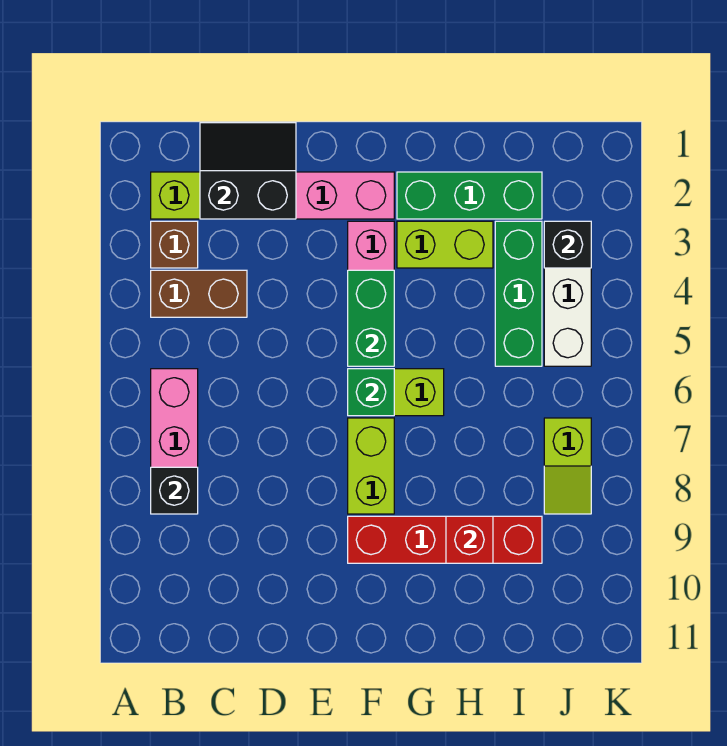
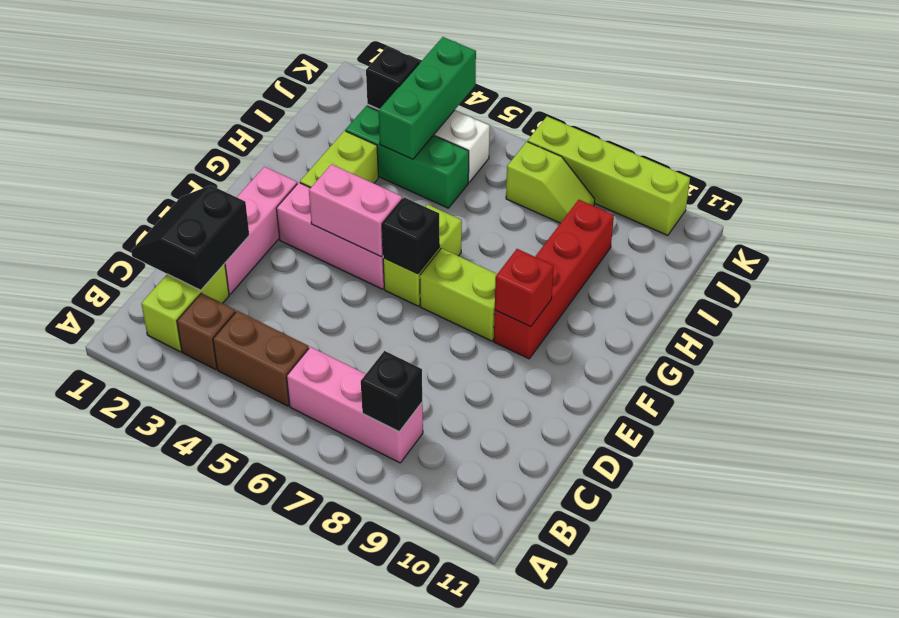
brown brick B4:C4 level 1 -> brown brick B4:B5 level 1
green brick F4:F5 level 2 -> pink brick F4:F5 level 2
green brick F6 level 2 -> black brick F6 level 2
green brick G2:I2 level 1 -> green brick I4:K4 level 2
red brick H9 level 2 -> red brick F9 level 2
none -> lime brick K7:K10 level 1

